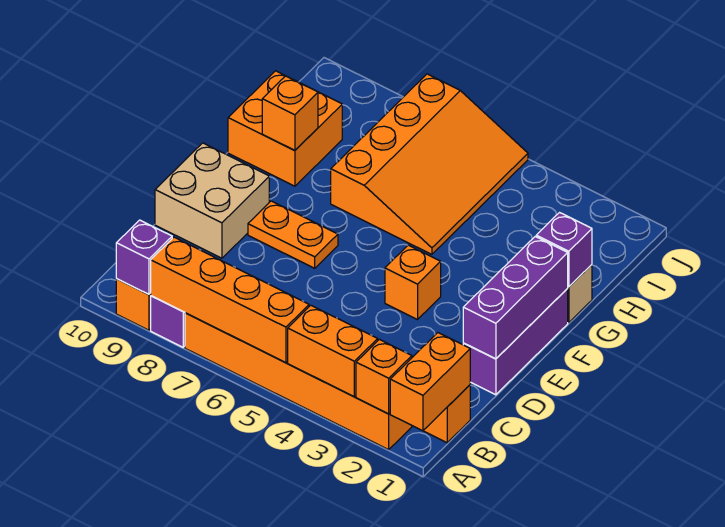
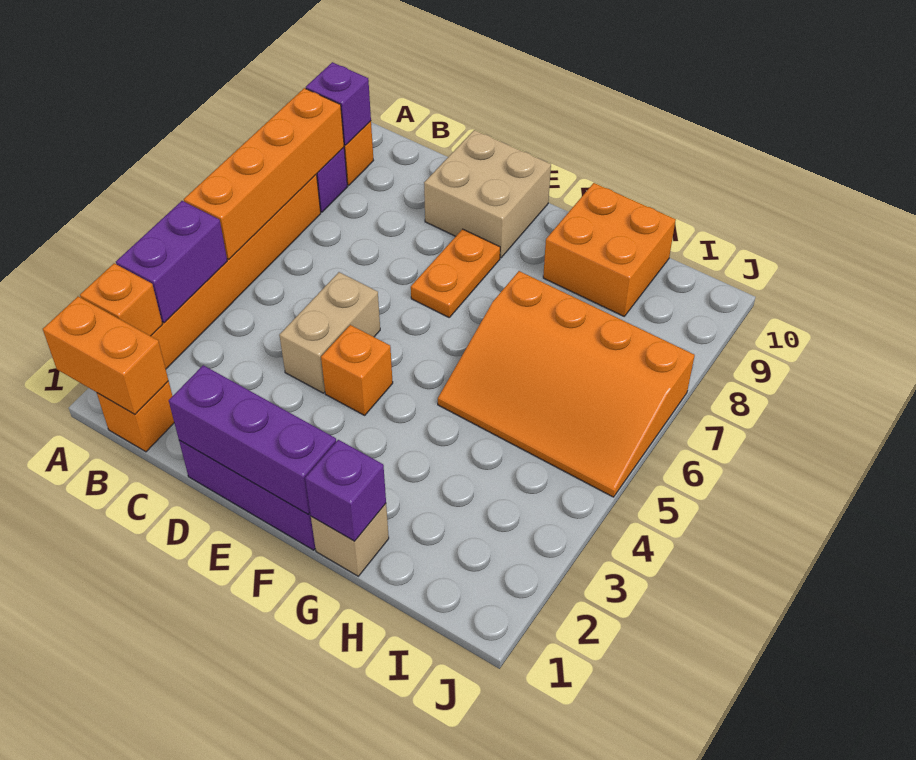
orange brick A3:A4 level 2 -> purple brick A3:A4 level 2
none -> tan brick D4:D5 level 1
orange brick G9 level 2 -> none

